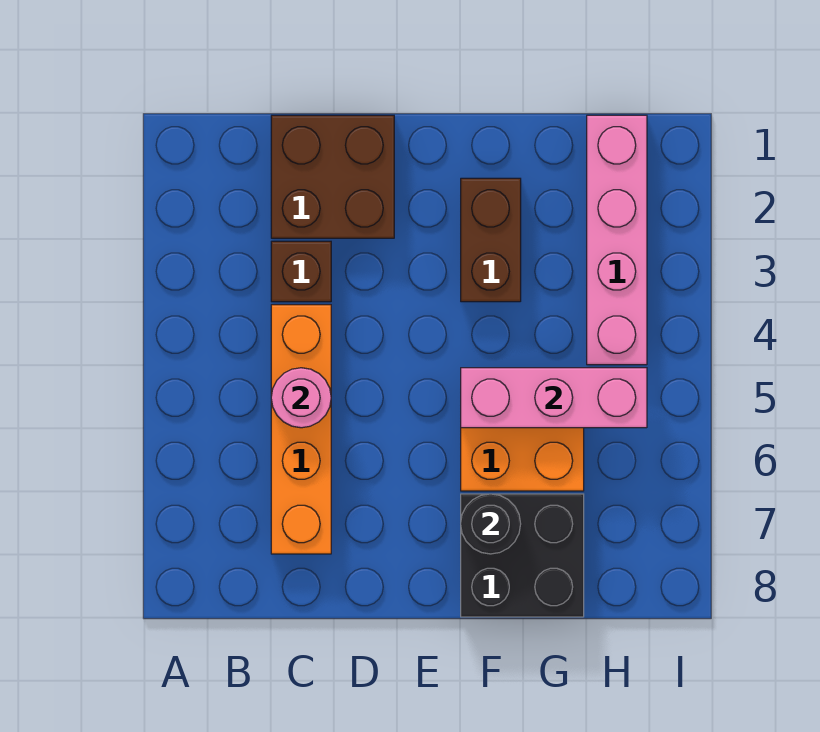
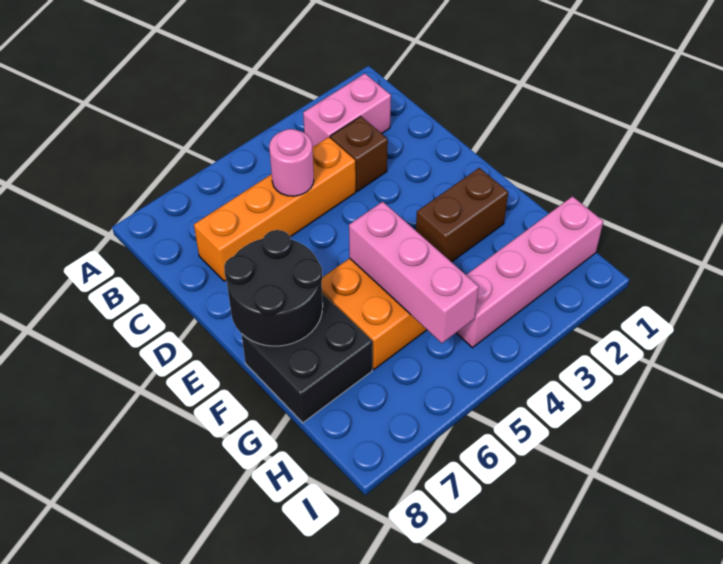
none -> pink brick B2:B3 level 1
brown brick C1:D2 level 1 -> none
black round brick F7 level 2 -> black round brick E7:F8 level 2

